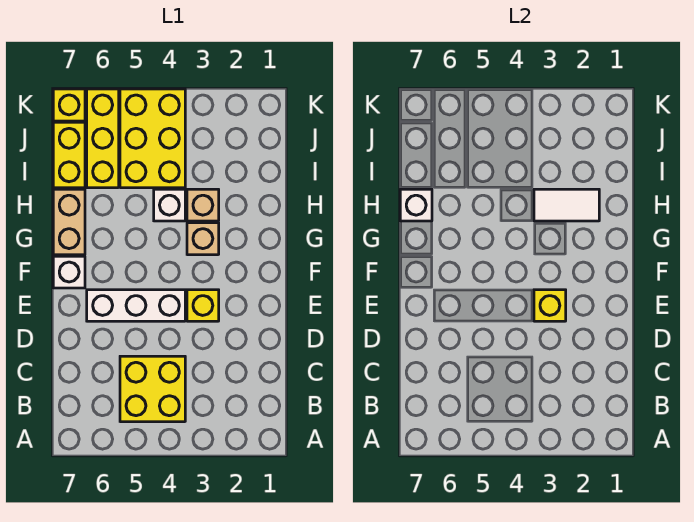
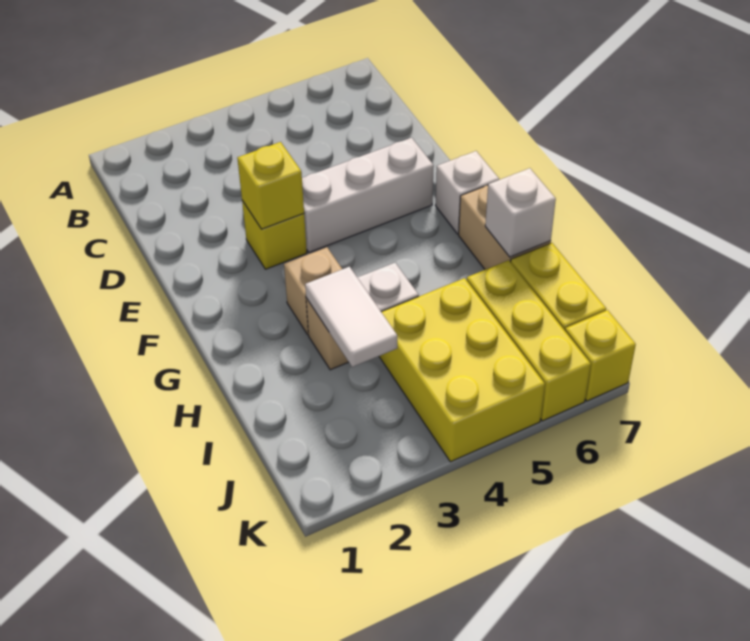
yellow brick B4:C5 level 1 -> none
white tile H2:H3 level 2 -> white tile H3:I3 level 2

